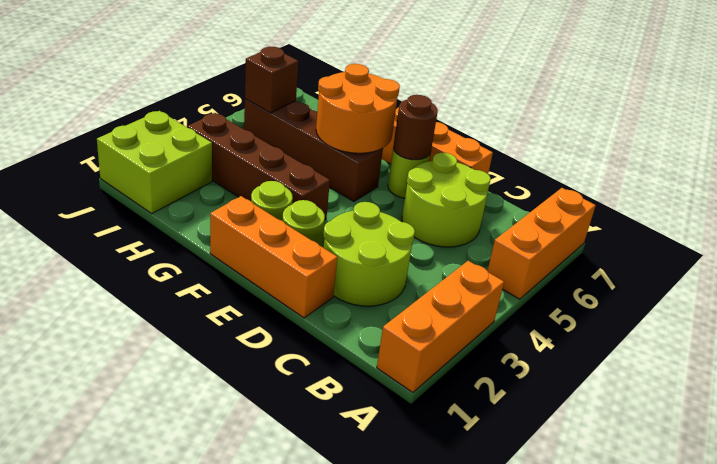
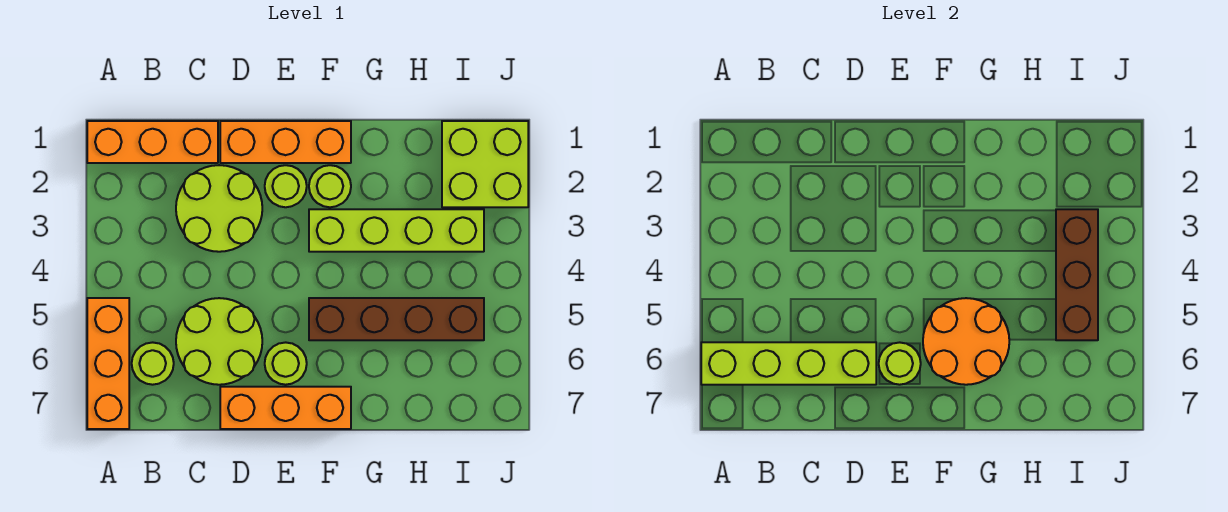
orange brick A1:A3 level 1 -> orange brick A1:C1 level 1
none -> lime brick A6:D6 level 2
none -> lime round brick B6 level 1
brown round brick E6 level 2 -> lime round brick E6 level 2
brown brick F3:I3 level 1 -> lime brick F3:I3 level 1
brown brick I5 level 2 -> brown brick I3:I5 level 2

